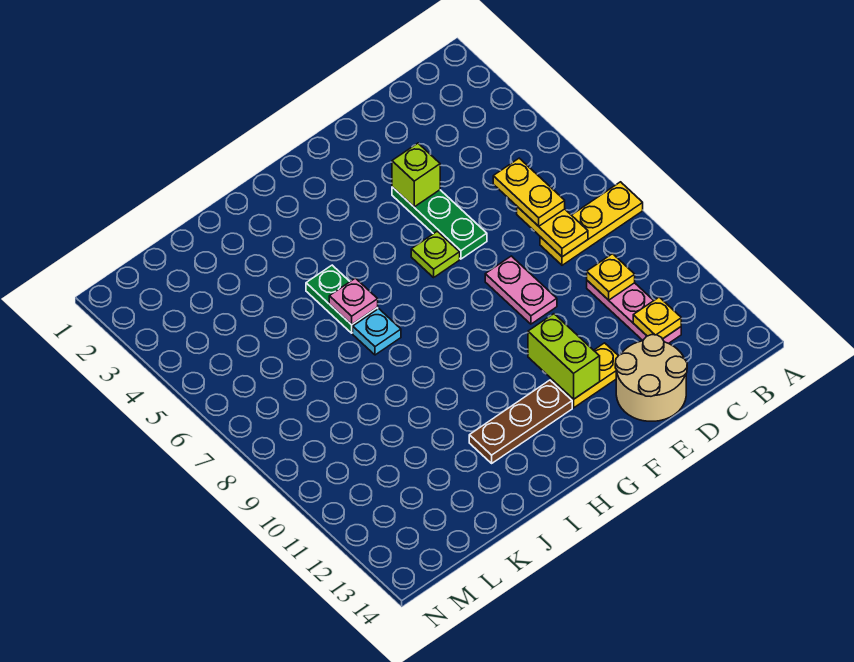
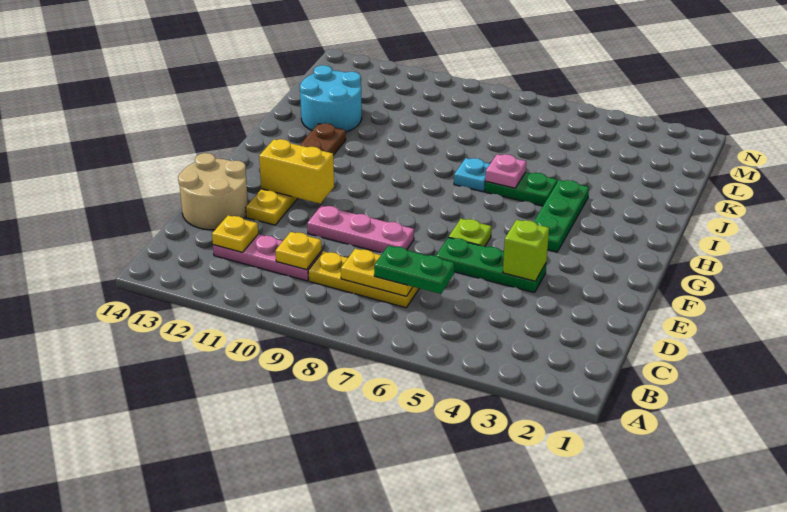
yellow plate A8:C8 level 1 -> yellow plate C7:C9 level 1
yellow plate C6:C7 level 3 -> green plate C6:C7 level 3
pink plate E8:E9 level 1 -> pink plate E8:E10 level 1
lime brick F11:F12 level 2 -> yellow brick F11:F12 level 2
none -> green plate G4:I4 level 1
none -> cyan round brick J12:K13 level 1

